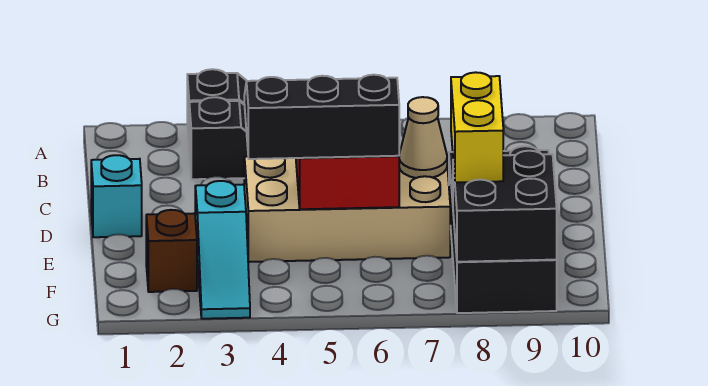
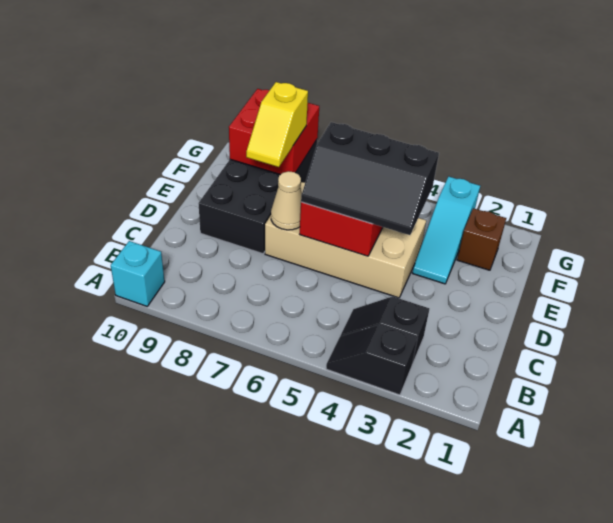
cyan brick D1 level 1 -> cyan brick A10 level 1
cyan slope E3:G3 level 1 top E -> cyan slope E3:G3 level 1 top G
yellow brick E8:F8 level 3 -> yellow slope E8:F8 level 3 top F
black brick F8:G9 level 2 -> red brick F8:G9 level 2

